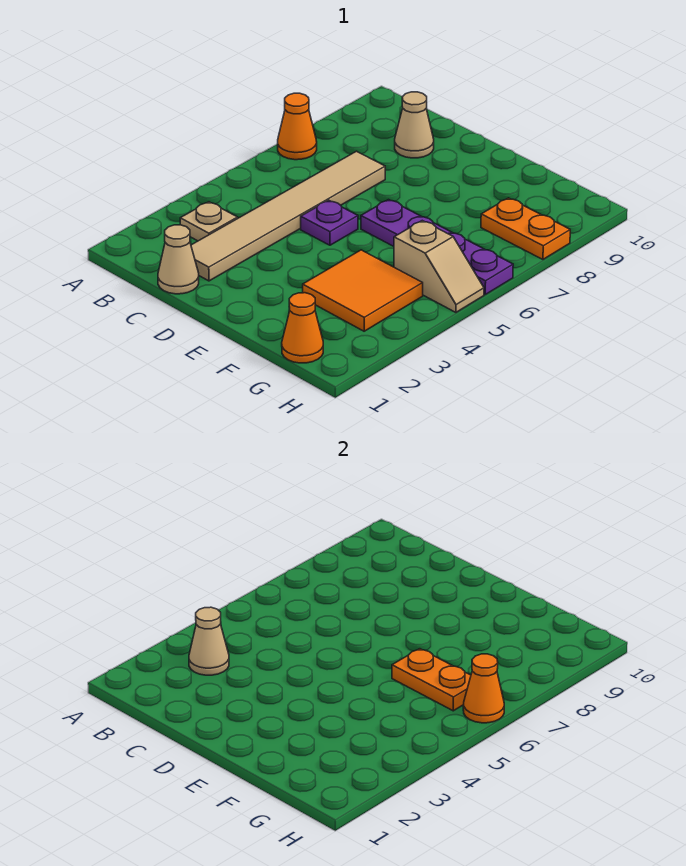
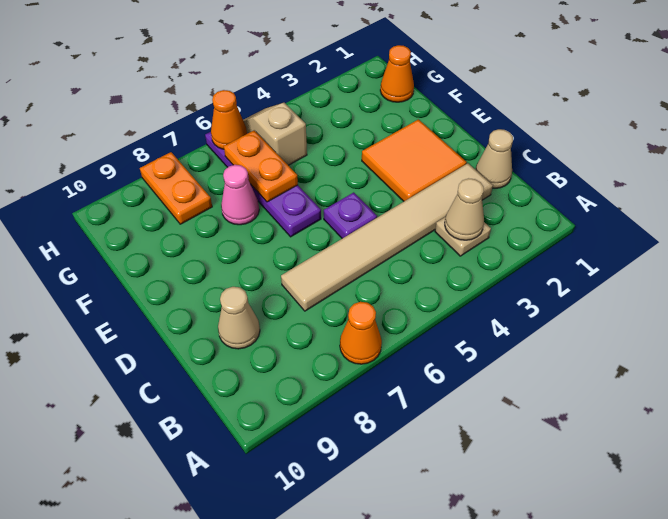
orange tile F3:G4 level 1 -> orange tile D2:E3 level 1
none -> pink cone F7 level 1

